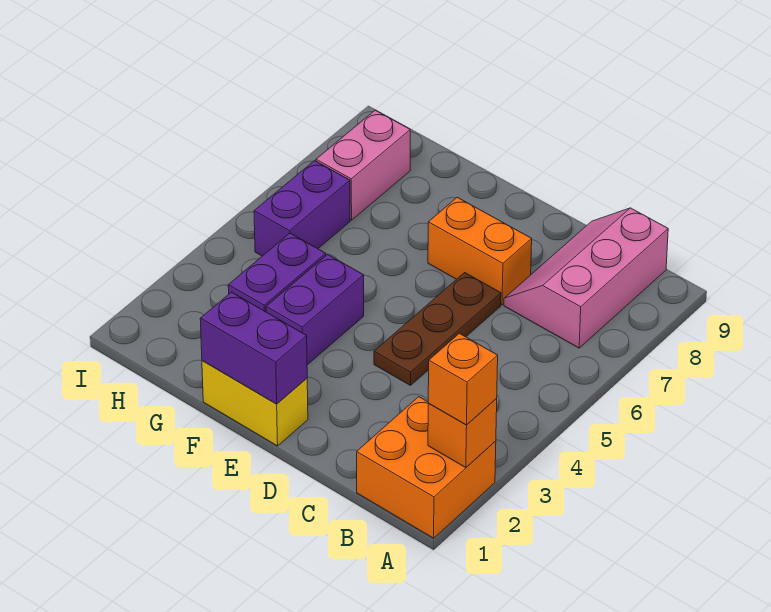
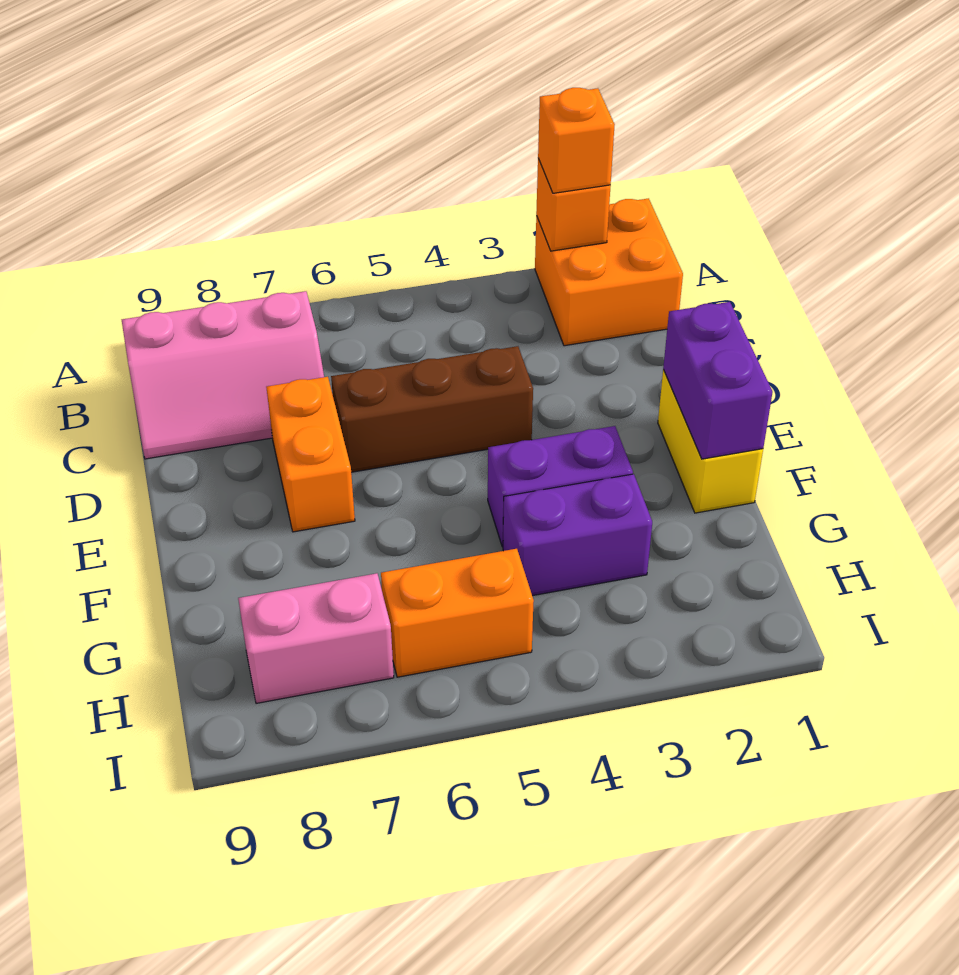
brown plate D4:D6 level 1 -> brown brick D4:D6 level 1
purple brick H5:H6 level 1 -> orange brick H5:H6 level 1

